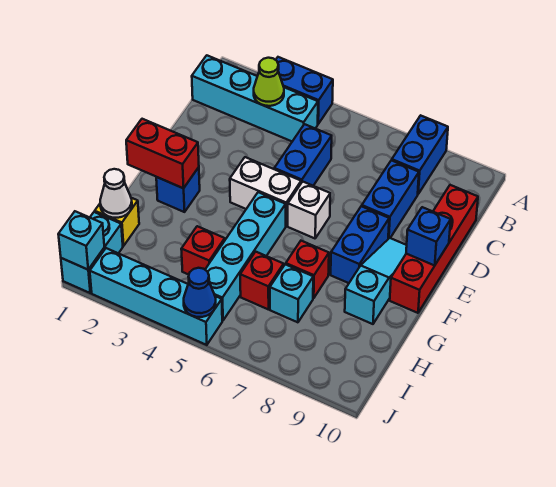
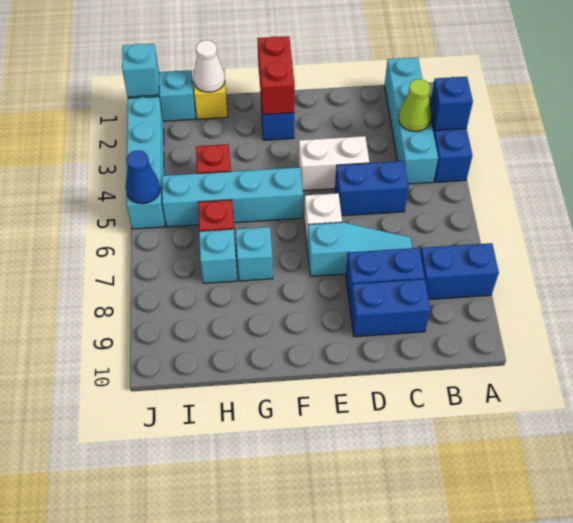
red brick C10:F10 level 1 -> none
white brick E4:E5 level 1 -> white brick D4:E4 level 1
blue brick E8:F8 level 1 -> blue brick C9:D9 level 1
cyan slope E9:G9 level 1 top G -> cyan slope C7:E7 level 1 top E
blue brick E10 level 2 -> blue brick A3 level 2
red brick G7 level 1 -> cyan brick G7 level 1

